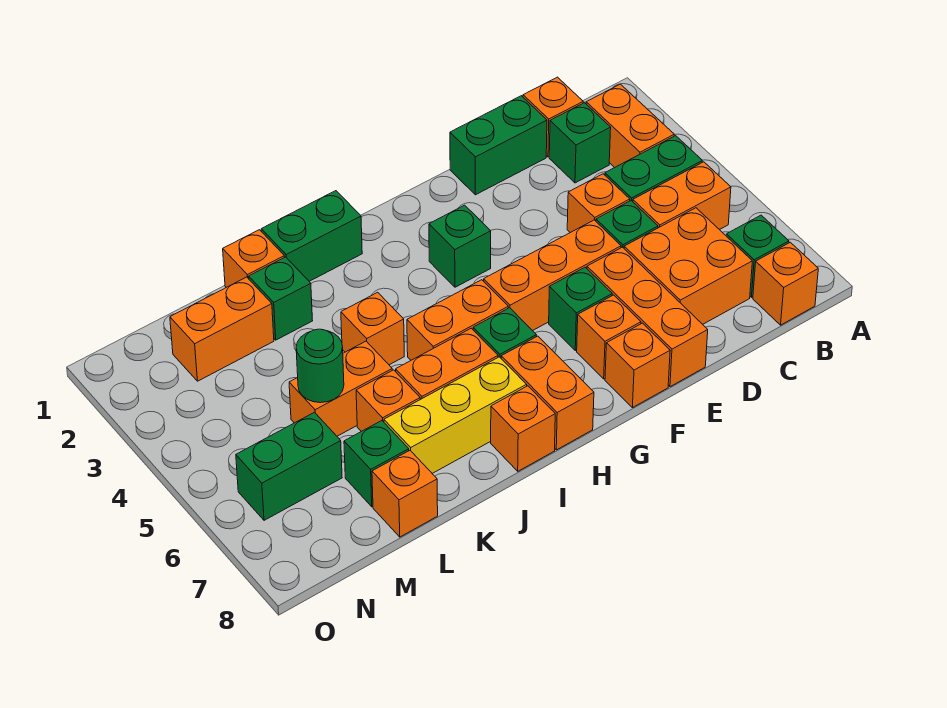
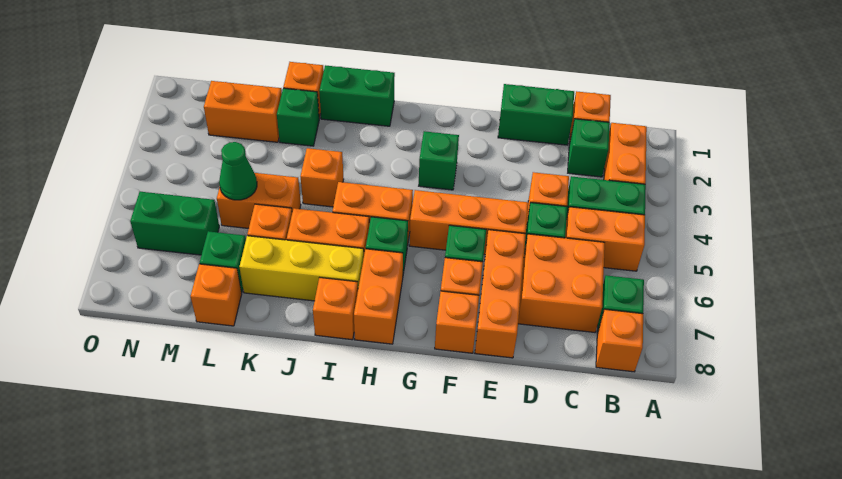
green round brick L5 level 2 -> green cone L5 level 2

